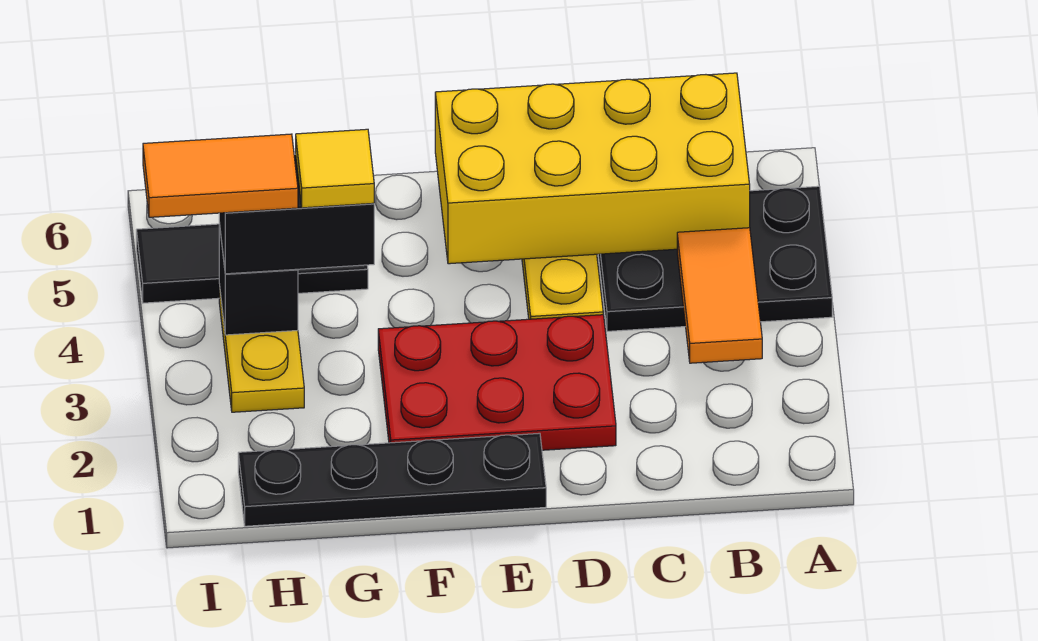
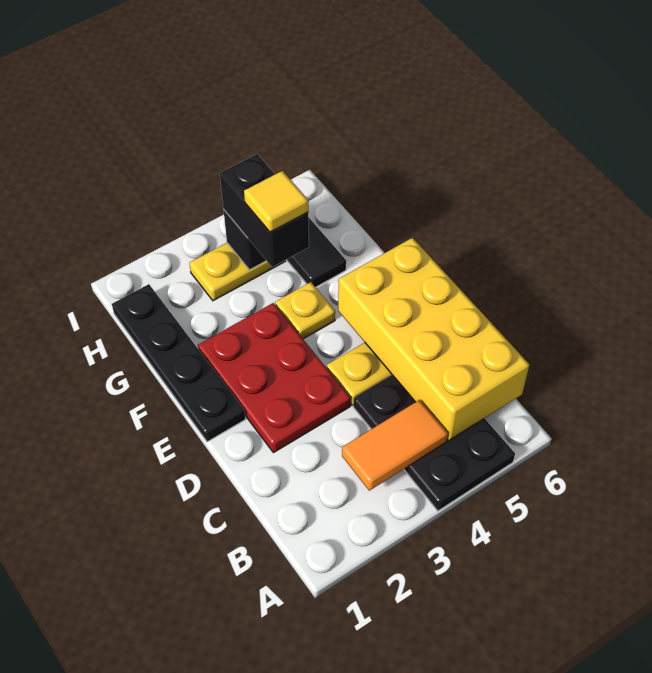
none -> yellow plate F4 level 1
orange tile H4:I4 level 4 -> none

